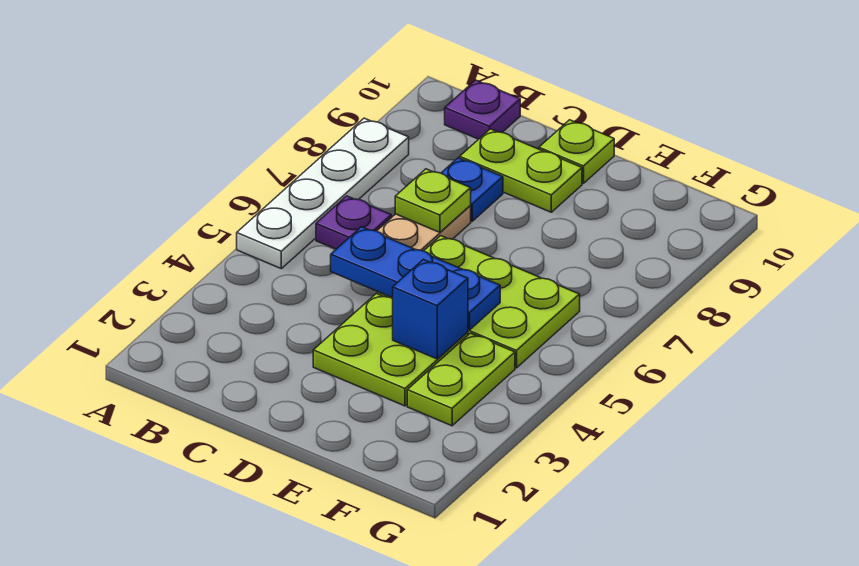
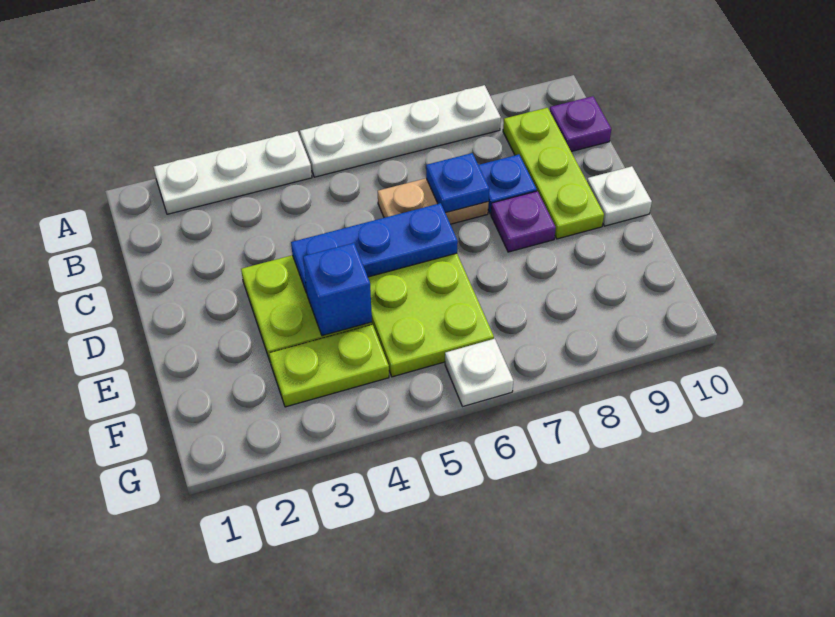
none -> white plate A2:A4 level 1
purple plate B6 level 1 -> purple plate D8 level 1
blue plate C5:E5 level 2 -> blue plate D4:D6 level 2
lime plate C7 level 2 -> blue plate C7 level 2
lime plate C9:D9 level 1 -> lime plate B9:D9 level 1
lime plate D10 level 1 -> white plate D10 level 1
none -> white plate G6 level 1

